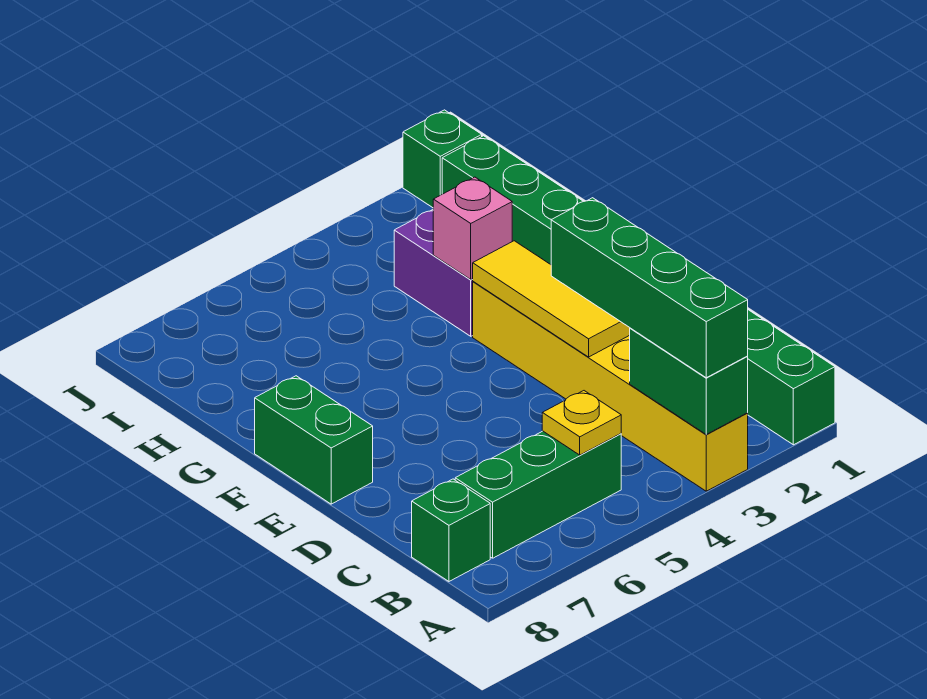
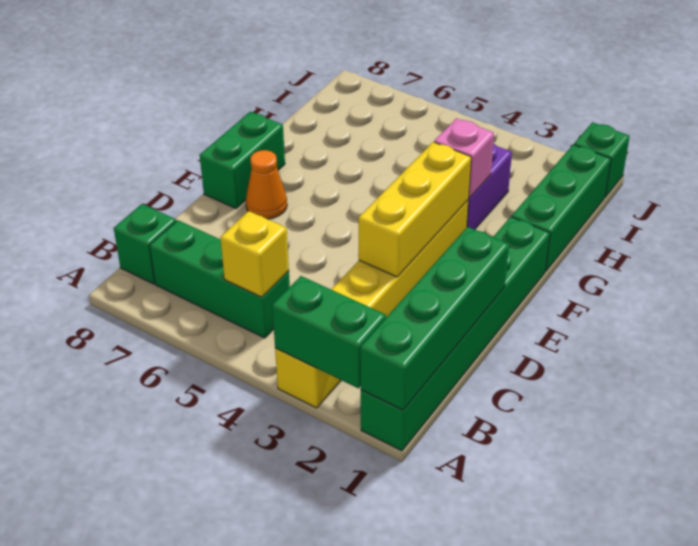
green brick A3:B3 level 2 -> green brick A2:A3 level 2
green brick A3:D3 level 3 -> green brick A1:D1 level 2
yellow plate B5 level 2 -> yellow brick B5 level 2
yellow tile D3:F3 level 2 -> yellow brick D3:F3 level 2
none -> orange cone E7 level 1

